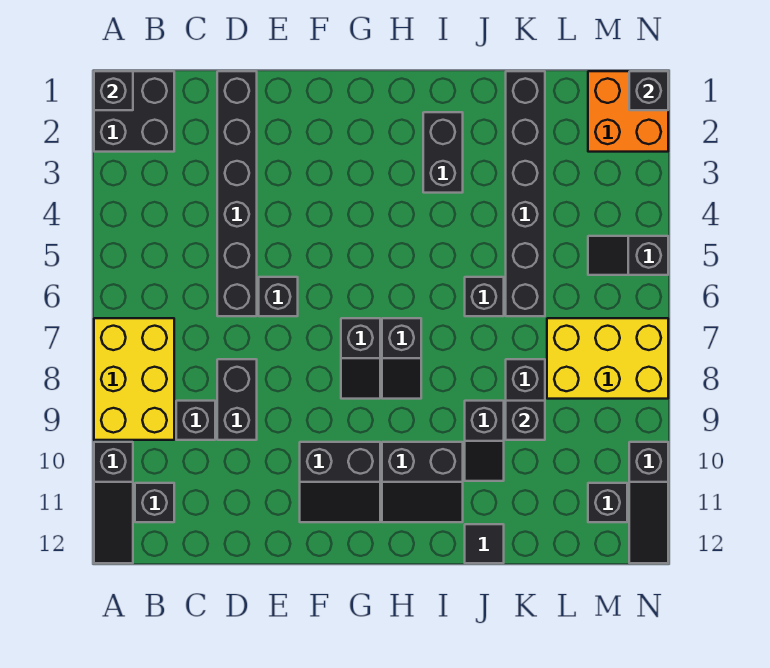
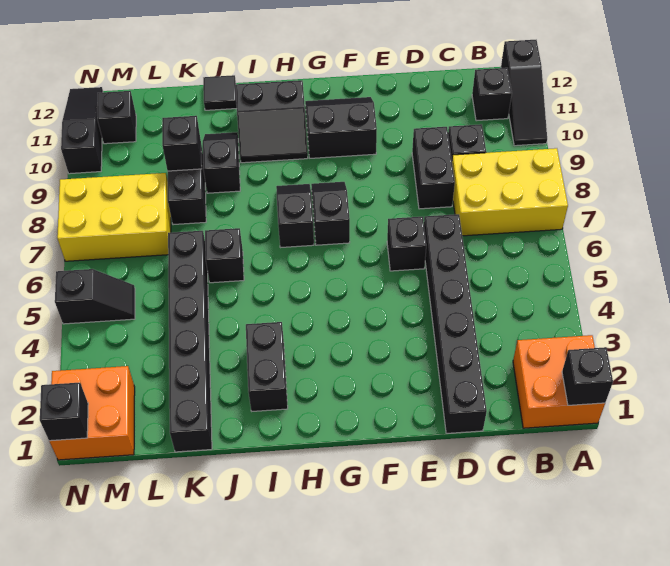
black brick A1:B2 level 1 -> orange brick A1:B2 level 1
yellow brick A7:B9 level 1 -> yellow brick A7:C8 level 1
black slope A10:A12 level 1 top 10 -> black slope A10:A12 level 1 top 12
black slope H10:I11 level 1 top 10 -> black slope H10:I11 level 1 top 11

